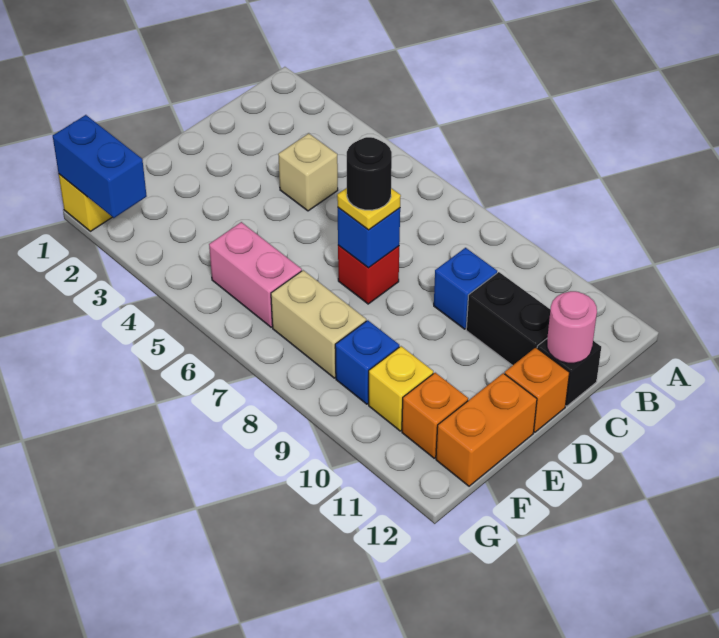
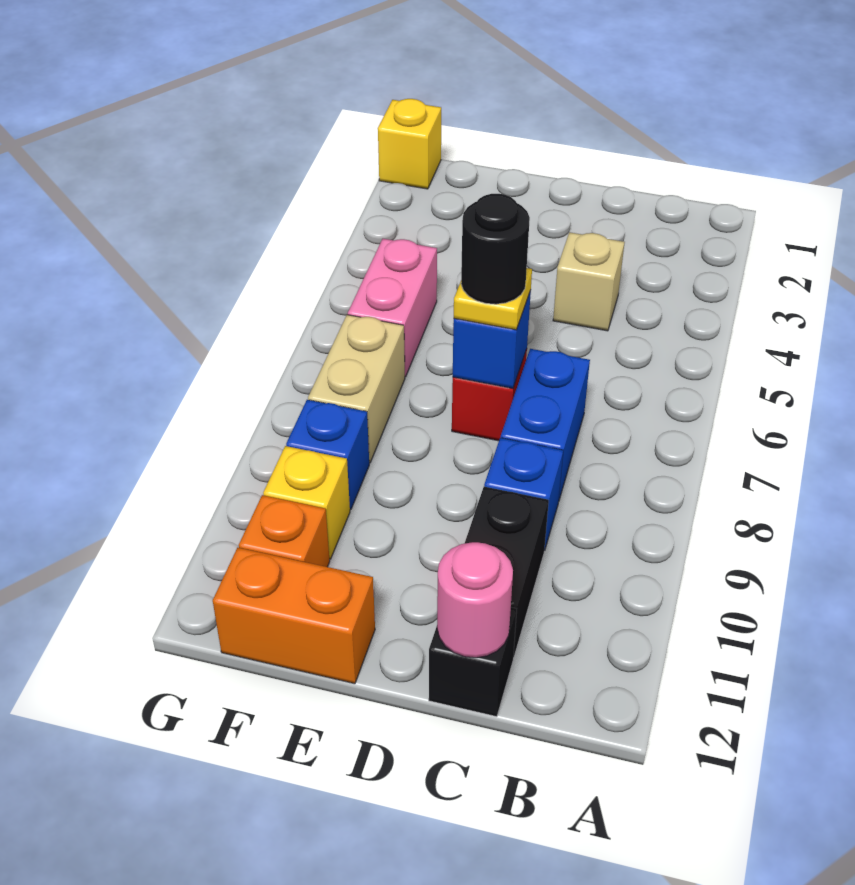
orange brick D12 level 1 -> none
blue brick G1:G2 level 2 -> blue brick C7:C8 level 1

